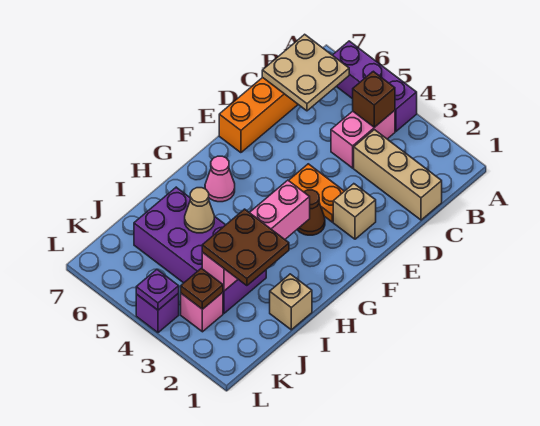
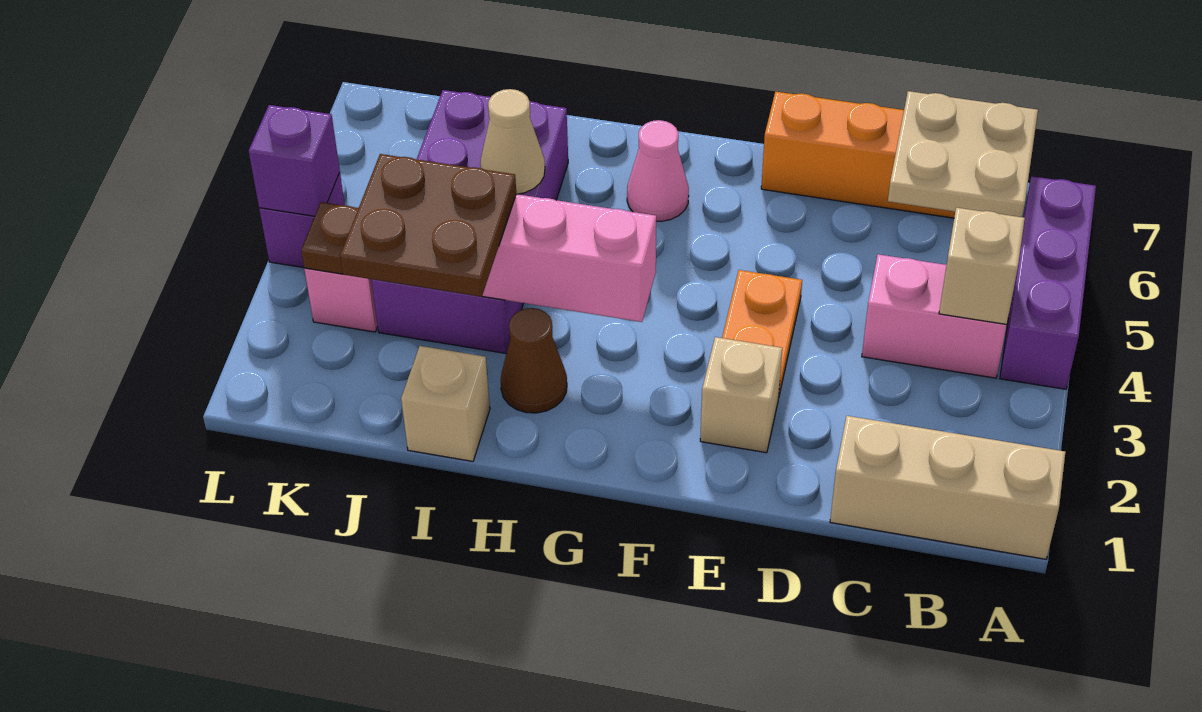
brown brick B4 level 2 -> tan brick B4 level 2
tan brick C1:C3 level 1 -> tan brick A1:C1 level 1
brown cone F3 level 1 -> brown cone H2 level 1
purple plate L4 level 2 -> purple brick L4 level 2

